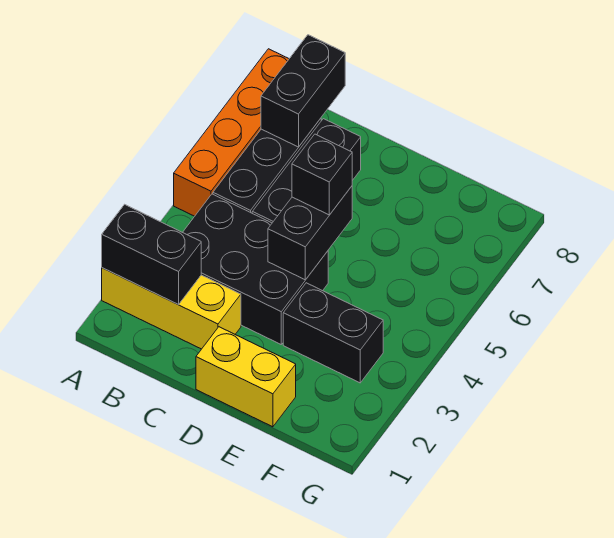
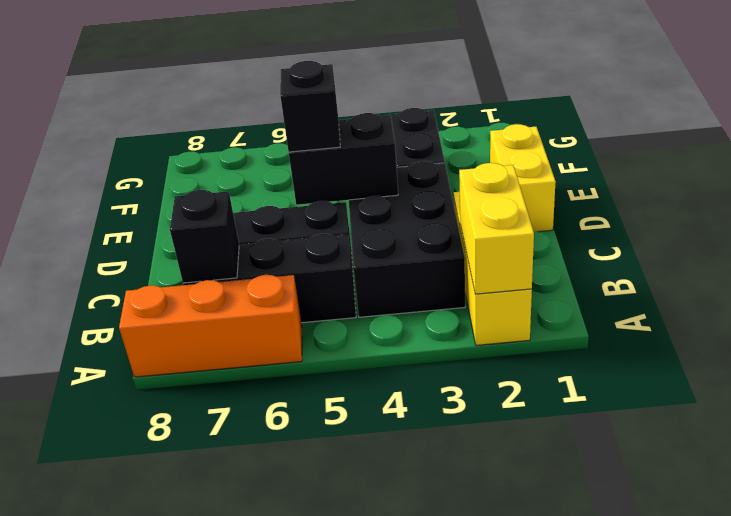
black brick A2:B2 level 2 -> yellow brick A2:B2 level 2
orange brick A5:A8 level 1 -> orange brick A6:A8 level 1
black brick B7:B8 level 2 -> black brick B7 level 2

